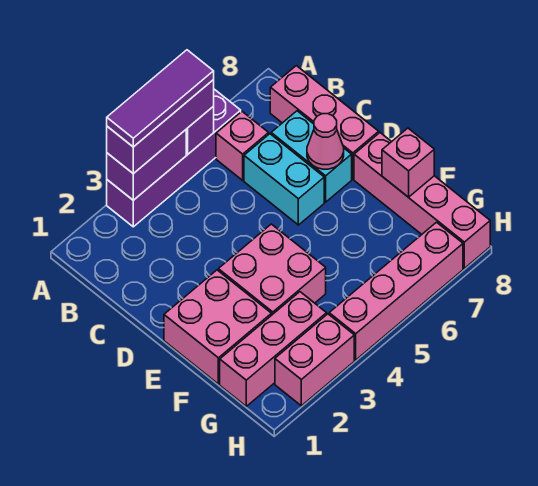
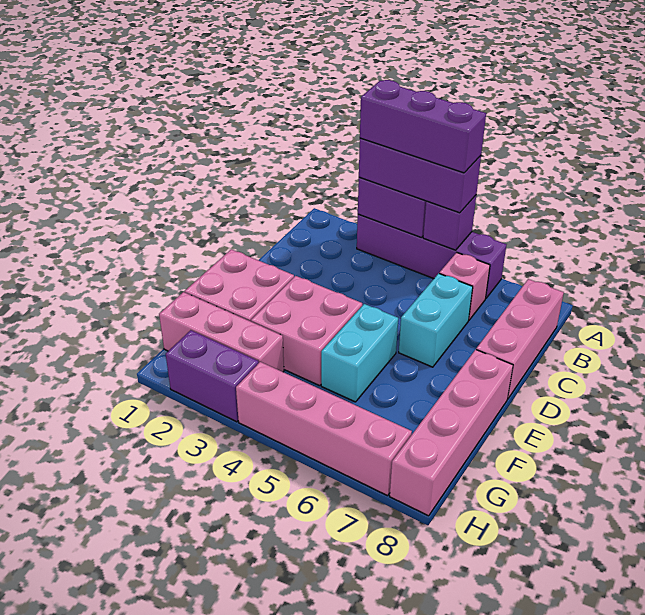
purple tile A3:A5 level 4 -> purple brick A3:A5 level 4
cyan brick C7:D7 level 1 -> cyan brick E5:F5 level 1
pink cone D7 level 2 -> none
pink brick F8 level 2 -> none
pink brick H2:H3 level 1 -> purple brick H2:H3 level 1

